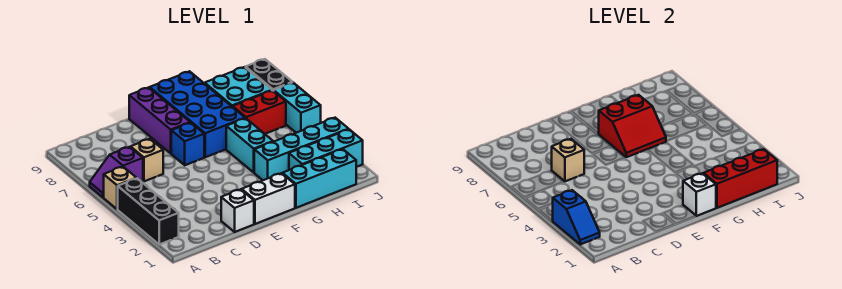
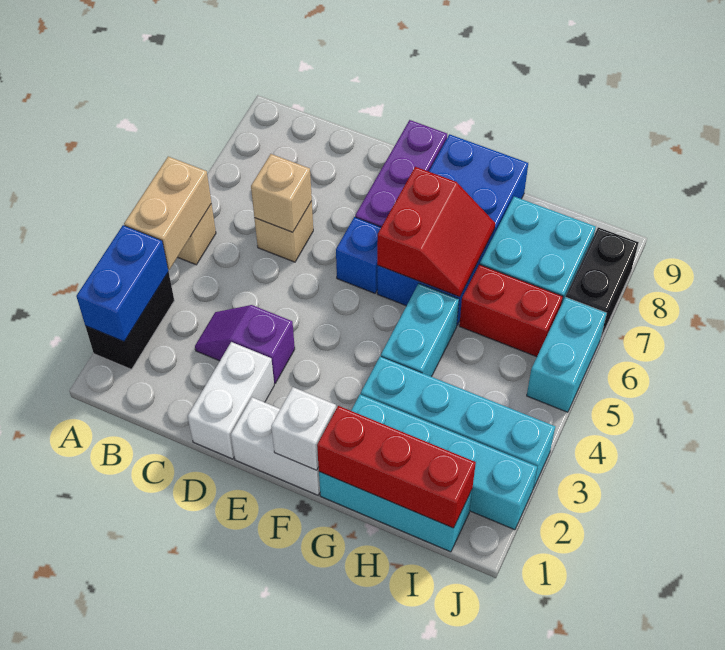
black brick A2:A4 level 1 -> black brick A2:A3 level 1
blue slope A2:A3 level 2 top 3 -> blue brick A2:A3 level 2
none -> tan brick A4:A5 level 2
purple slope A6:B6 level 1 top B -> purple slope C3:D3 level 1 top D
white brick D1 level 1 -> white brick D1:D2 level 1
red slope F6:G7 level 2 top 7 -> red slope F6:G7 level 2 top F
cyan brick H2:J2 level 1 -> cyan brick G2:J2 level 1

